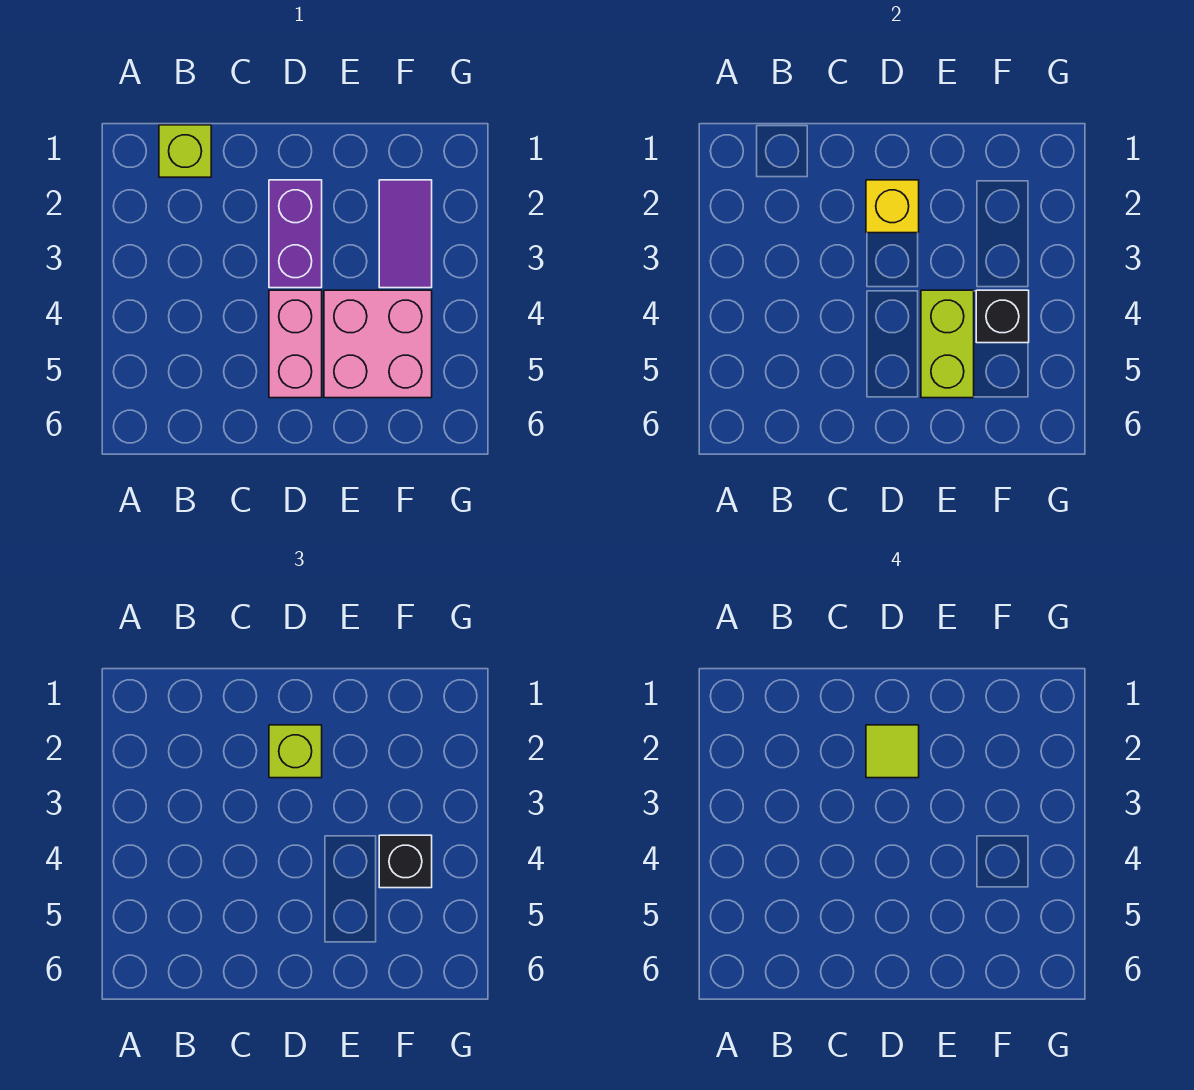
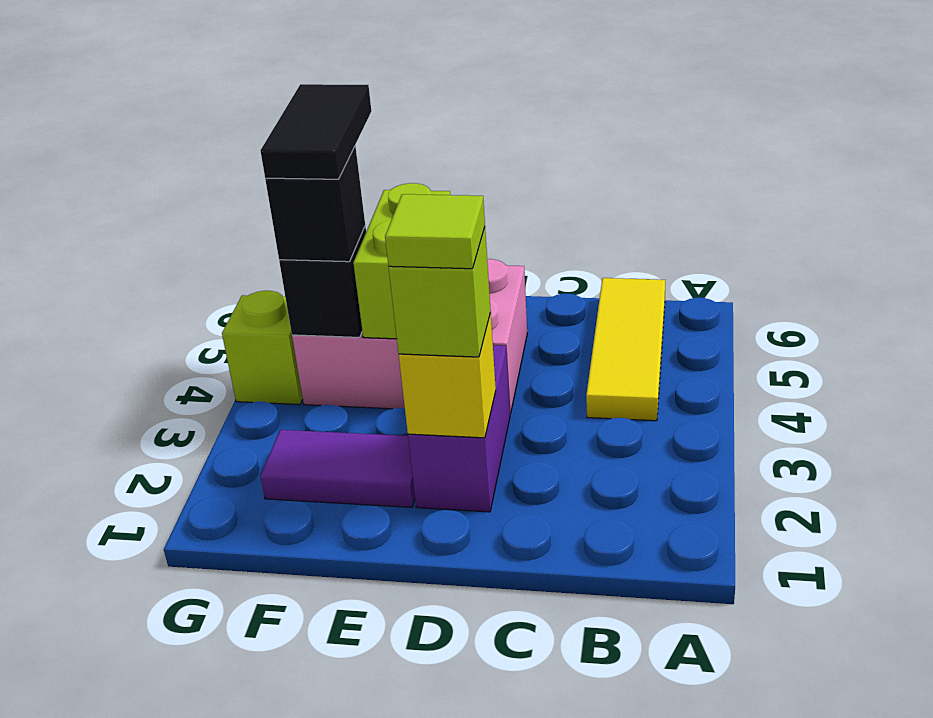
lime brick B1 level 1 -> lime brick G4 level 1
none -> yellow tile B4:B6 level 1
purple tile F2:F3 level 1 -> purple tile E2:F2 level 1
none -> black tile F4:F5 level 4

